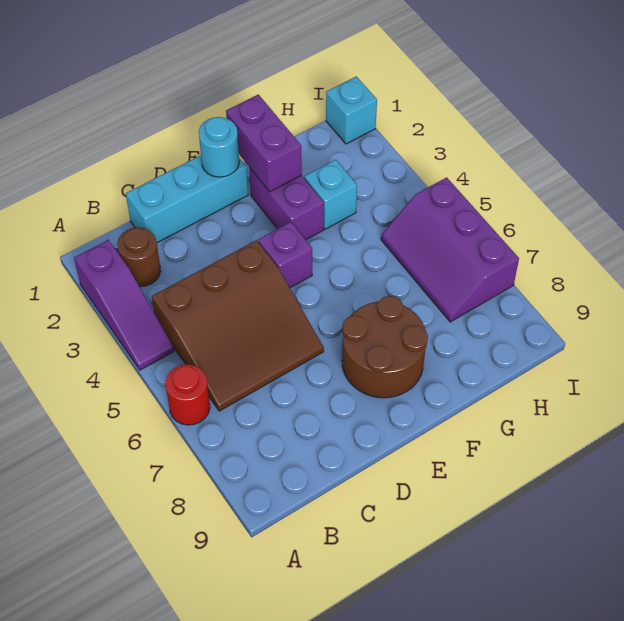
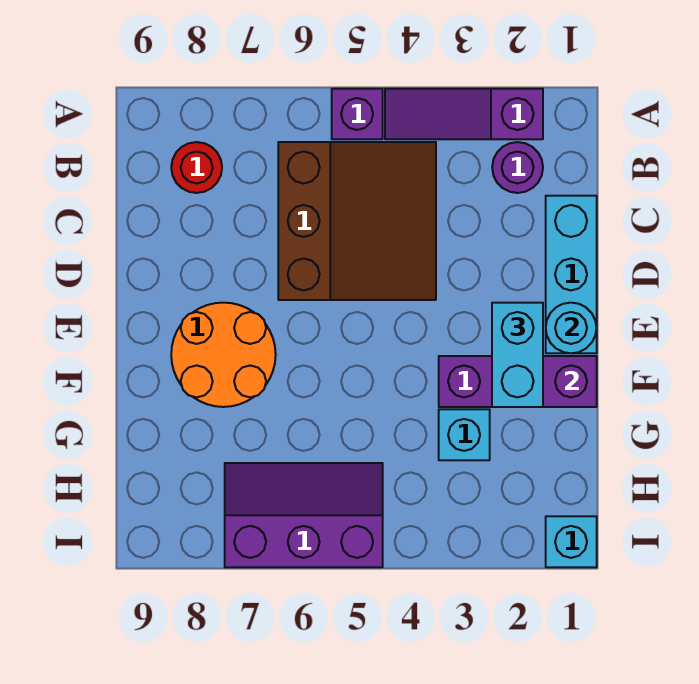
red round brick A6 level 1 -> red round brick B8 level 1
brown round brick B2 level 1 -> purple round brick B2 level 1
brown slope B4:D6 level 1 top 4 -> brown slope B4:D6 level 1 top 6
none -> cyan brick E2:F2 level 3
purple brick E4 level 1 -> purple brick A5 level 1
brown round brick E7:F8 level 1 -> orange round brick E7:F8 level 1

